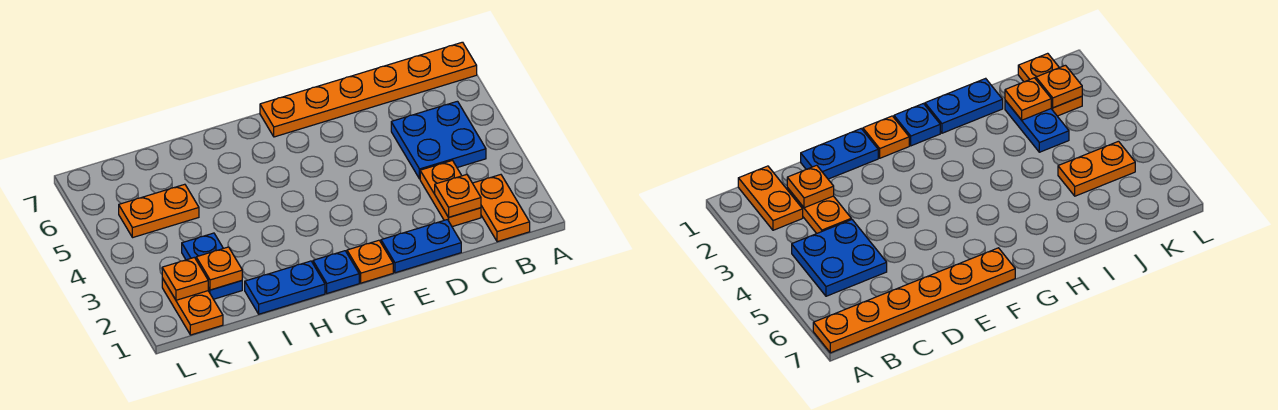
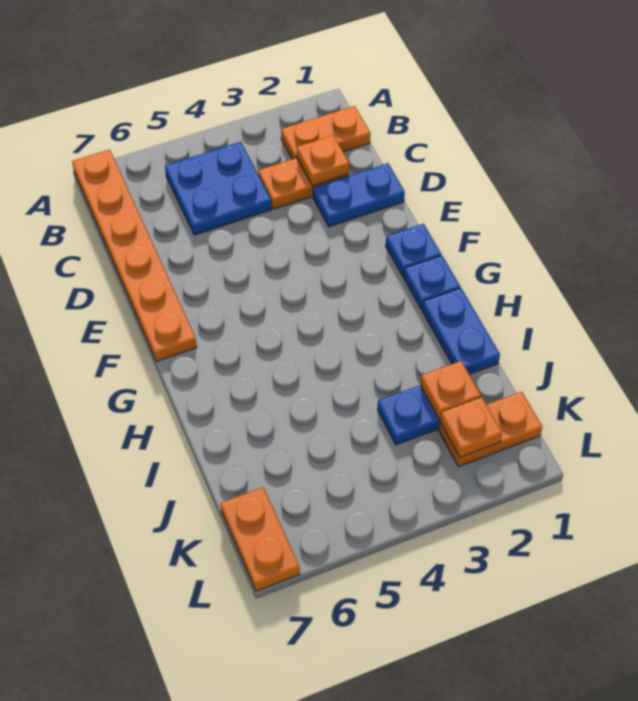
blue plate D1:E1 level 1 -> blue plate D1:D2 level 1
orange plate F1 level 1 -> blue plate F1 level 1
orange plate J5:K5 level 1 -> orange plate K7:L7 level 1

